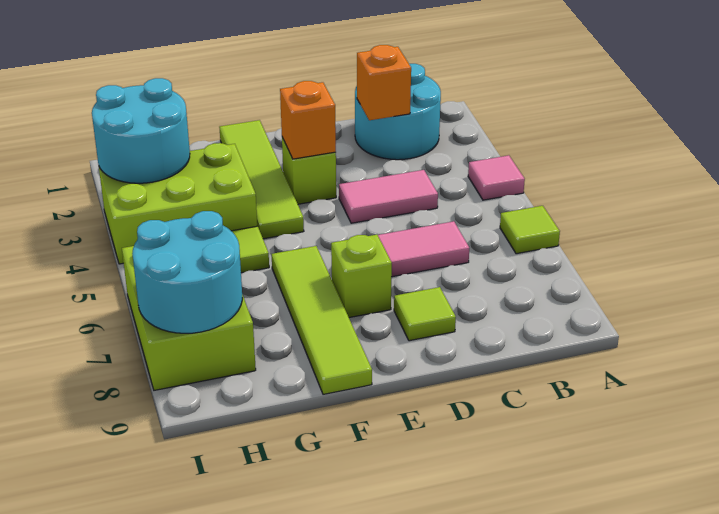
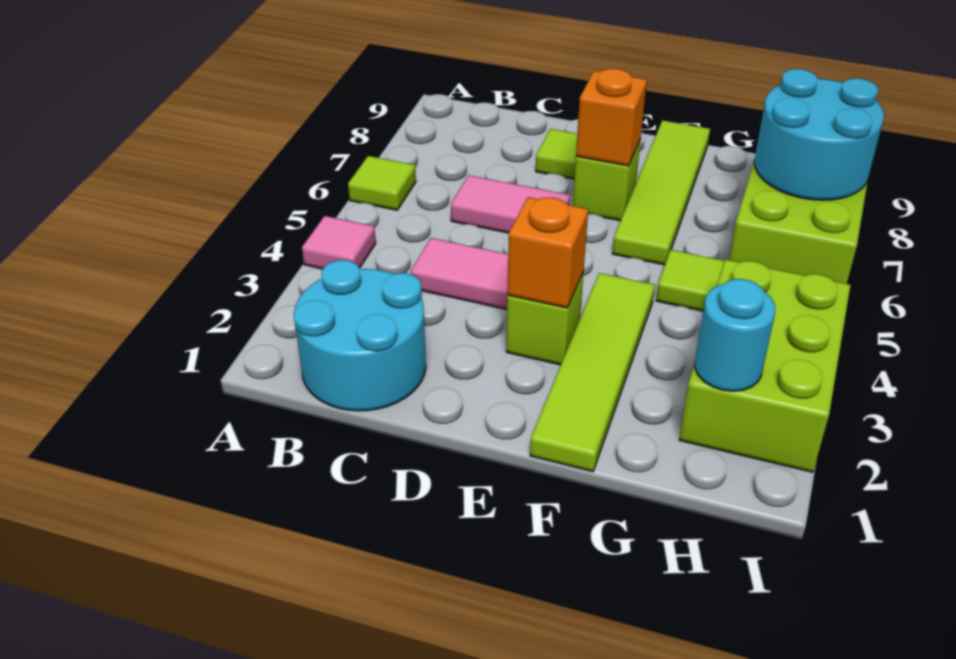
orange brick C2 level 2 -> orange brick E7 level 2
lime brick G3:I4 level 1 -> lime brick H2:I4 level 1
cyan round brick H2:I3 level 2 -> cyan round brick H2 level 2

